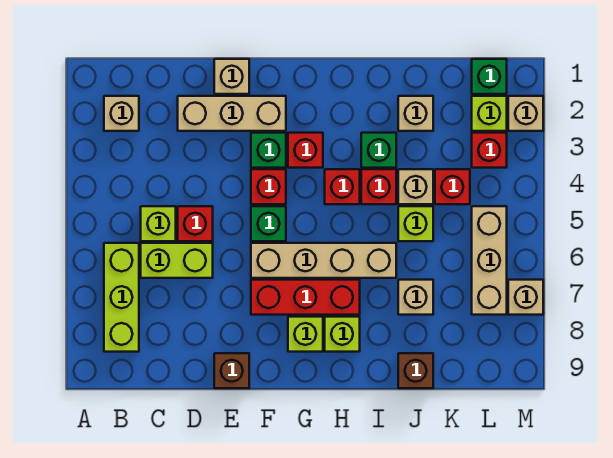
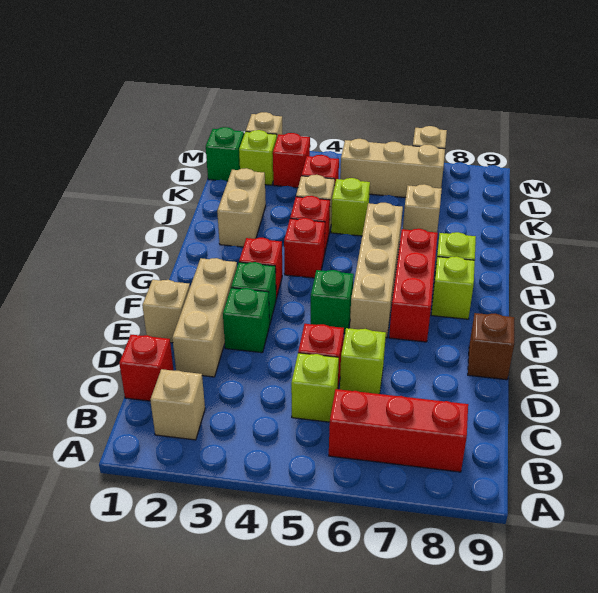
lime brick B6:B8 level 1 -> red brick B6:B8 level 1
lime brick C6:D6 level 1 -> lime brick D6 level 1
red brick F4 level 1 -> red brick C1 level 1
green brick I3 level 1 -> green brick E3 level 1
tan brick J2 level 1 -> tan brick I2:J2 level 1
brown brick J9 level 1 -> none

